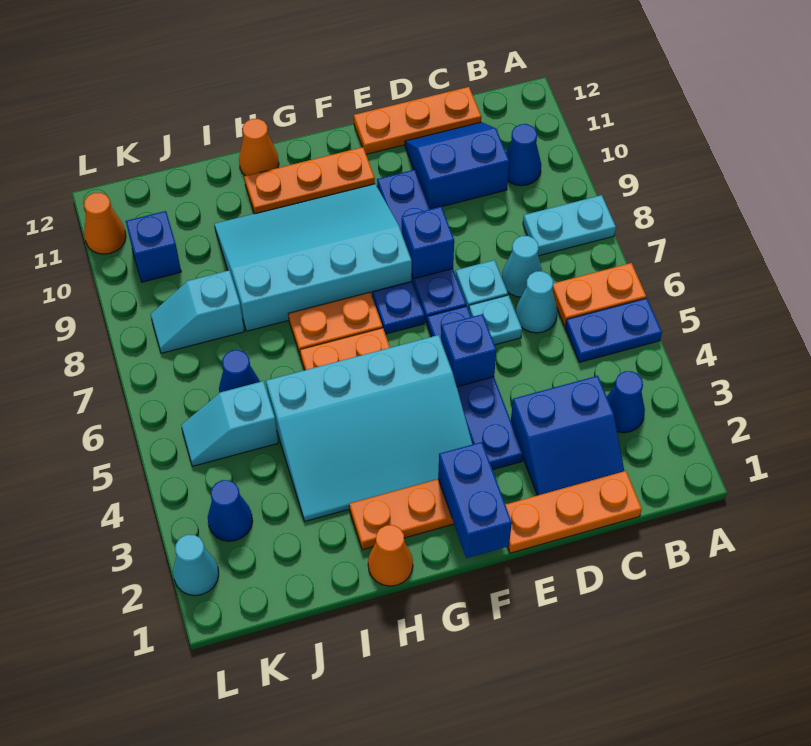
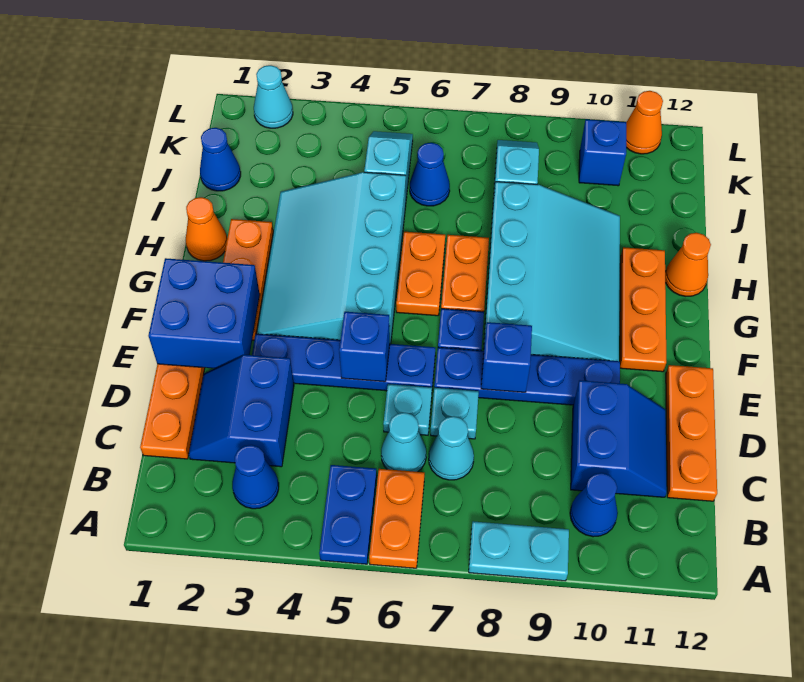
cyan plate A8:B8 level 1 -> cyan plate A8:A9 level 1
blue brick F1:F2 level 2 -> blue brick E1:F2 level 2
blue cone K3 level 1 -> blue cone J1 level 1

